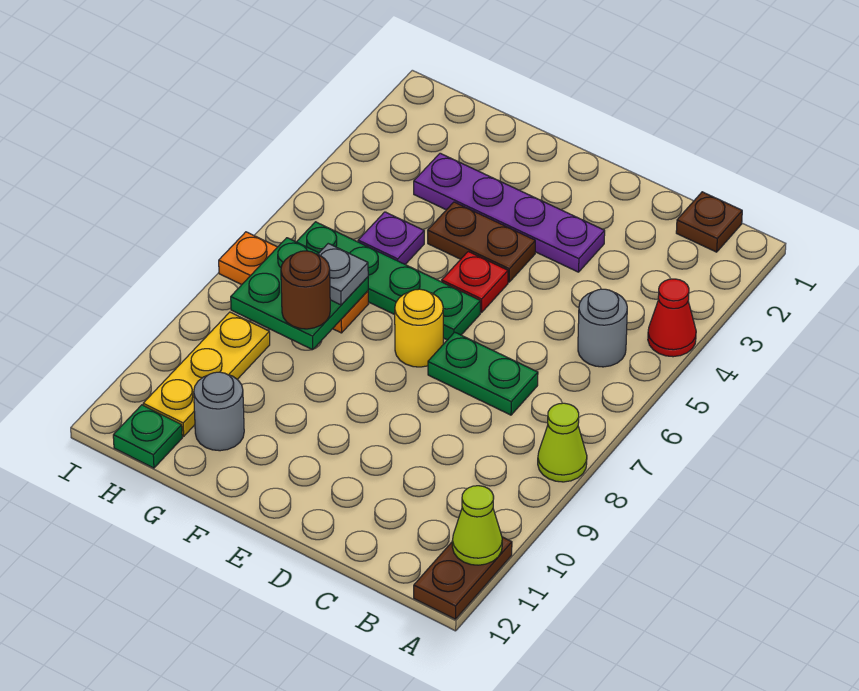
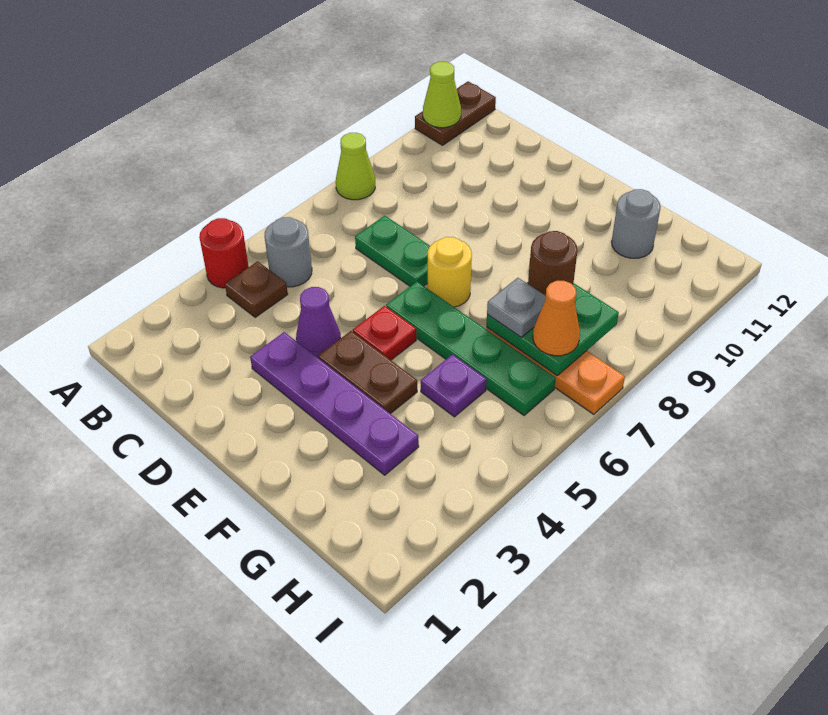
red cone A4 level 1 -> red round brick A4 level 1
brown plate B1 level 1 -> brown plate B4 level 1
none -> purple cone D4 level 1
none -> orange cone H7 level 3
yellow plate H9:H11 level 1 -> none
green plate H12 level 1 -> none

